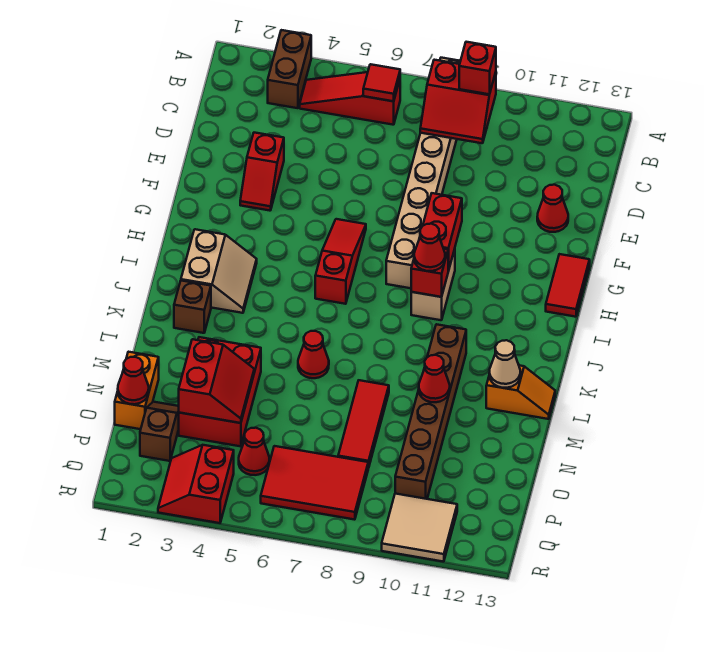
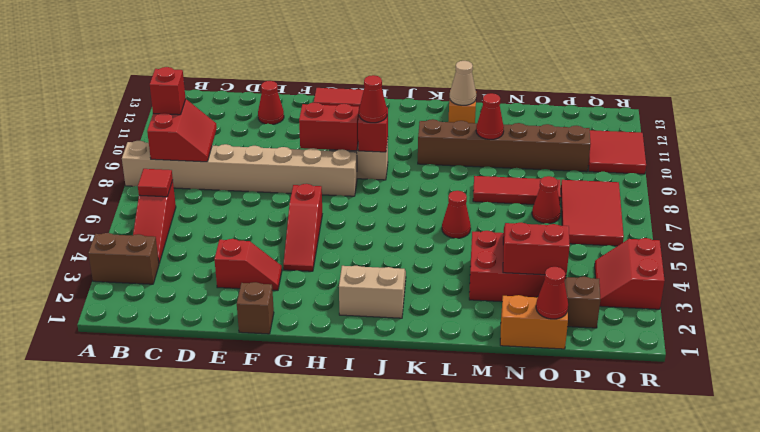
red slope G6:I6 level 1 top I -> red slope G4:G6 level 1 top 6
brown brick K2 level 1 -> brown brick F1 level 1
red cone P5 level 1 -> red cone O7 level 1
red slope Q3:R4 level 1 top 4 -> red slope Q3:R4 level 1 top R
tan tile Q10:R11 level 1 -> red tile Q10:R11 level 1

